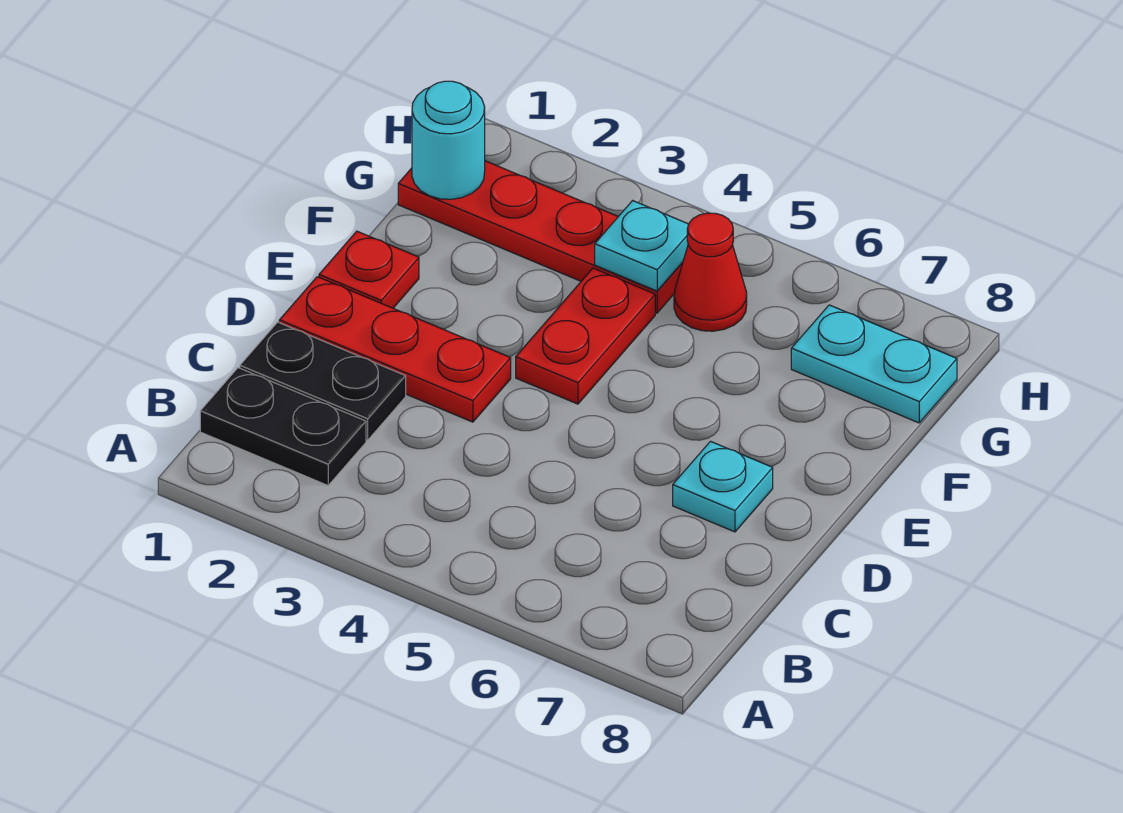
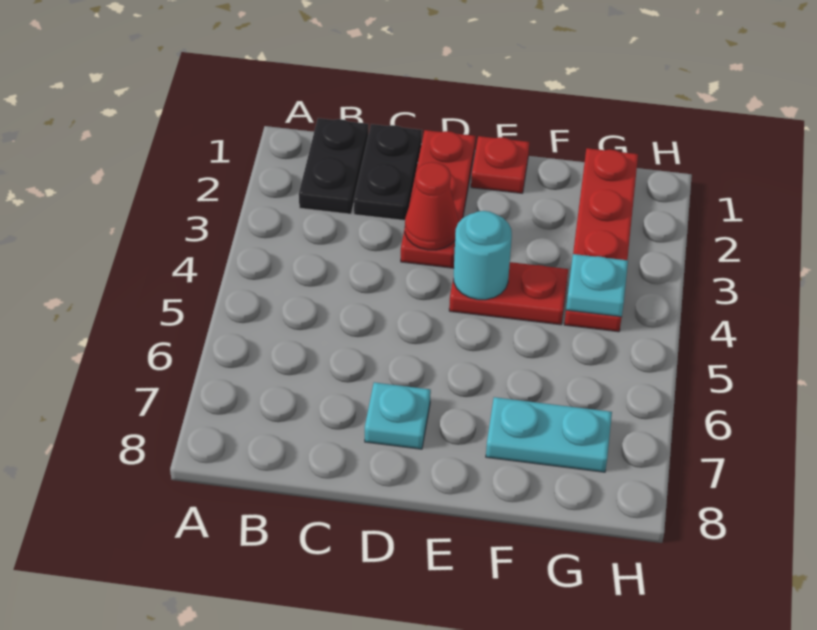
cyan round brick G1 level 2 -> cyan round brick E4 level 2
red cone G5 level 1 -> red cone D3 level 2
cyan plate G7:G8 level 1 -> cyan plate F7:G7 level 1

